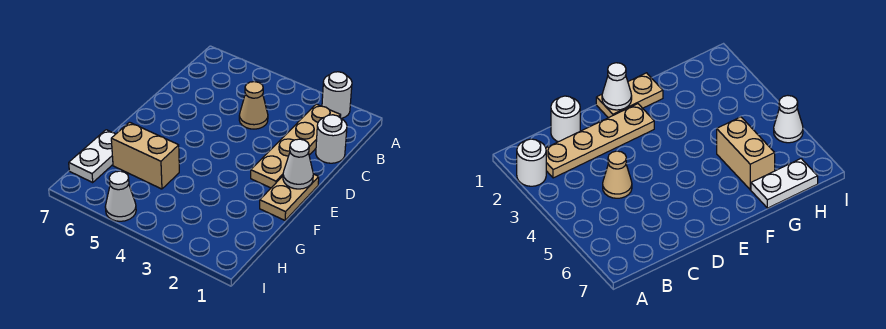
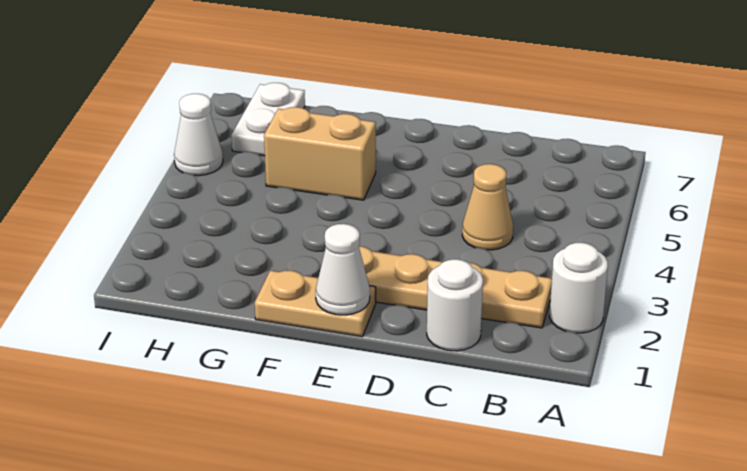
tan brick G5:G6 level 1 -> tan brick F5:G5 level 1
white plate G7:H7 level 1 -> white plate H6:H7 level 1

